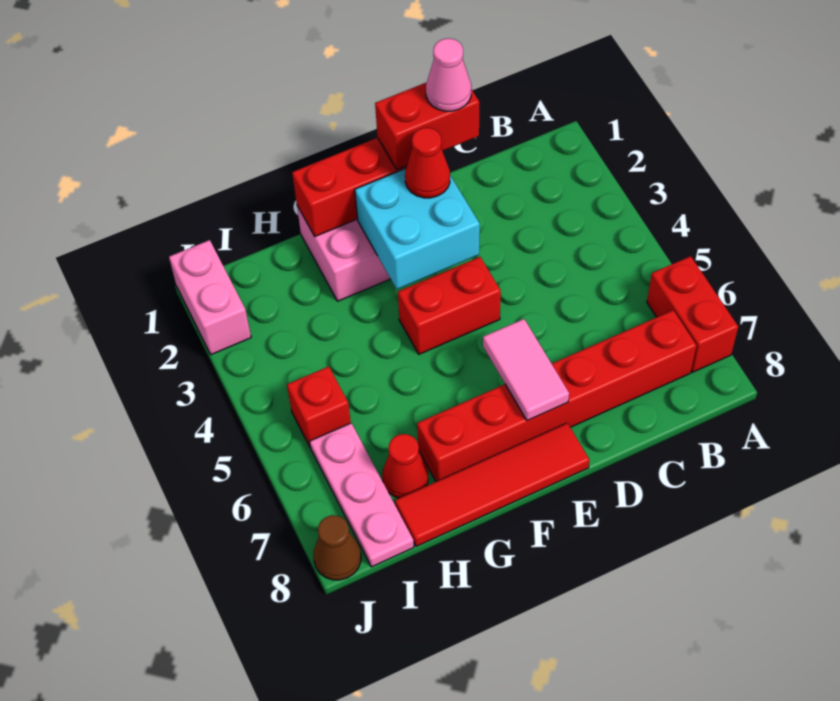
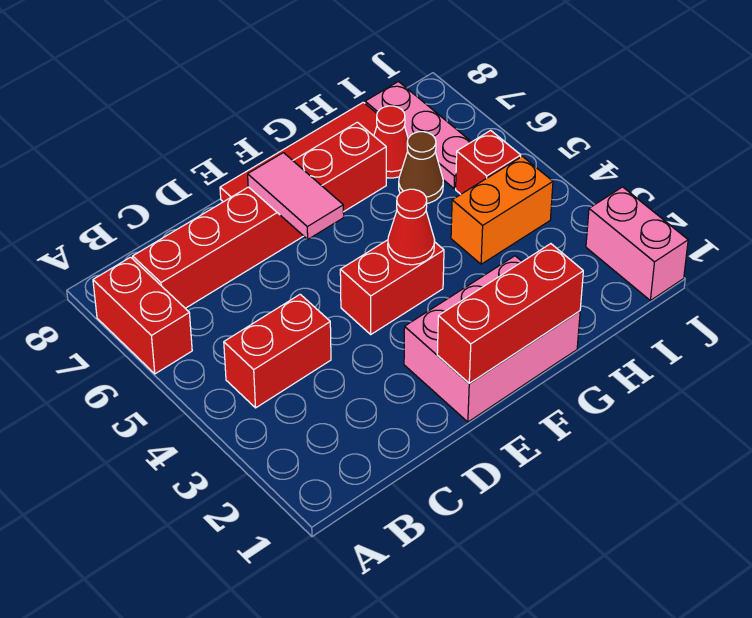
red brick D1:E1 level 3 -> red brick B4:C4 level 1
pink cone D1 level 4 -> none
cyan brick E2:F3 level 2 -> none
red cone E2 level 3 -> red cone F4 level 2
none -> orange brick H4:I4 level 1
brown cone J8 level 1 -> brown cone H6 level 1

